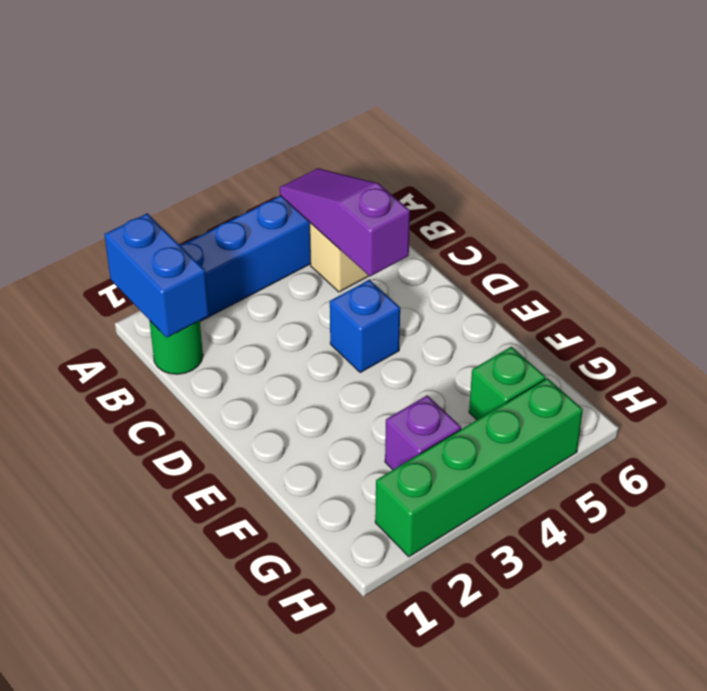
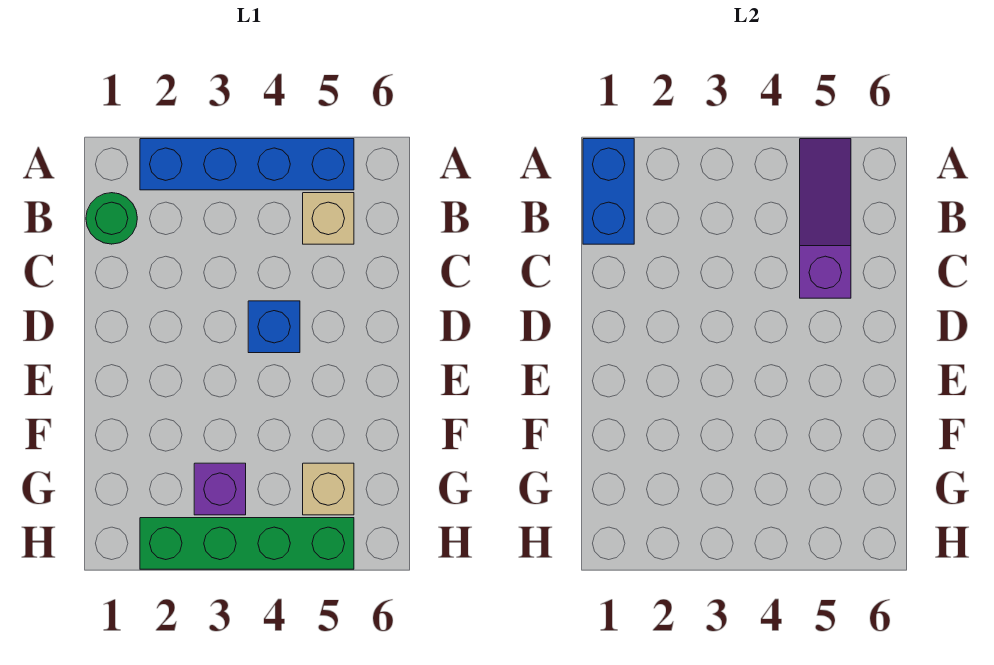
green brick G5 level 1 -> tan brick G5 level 1

